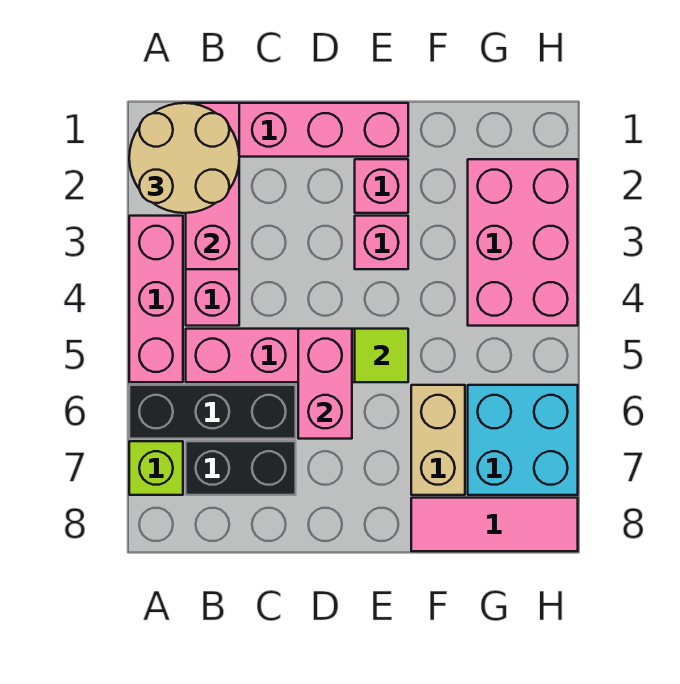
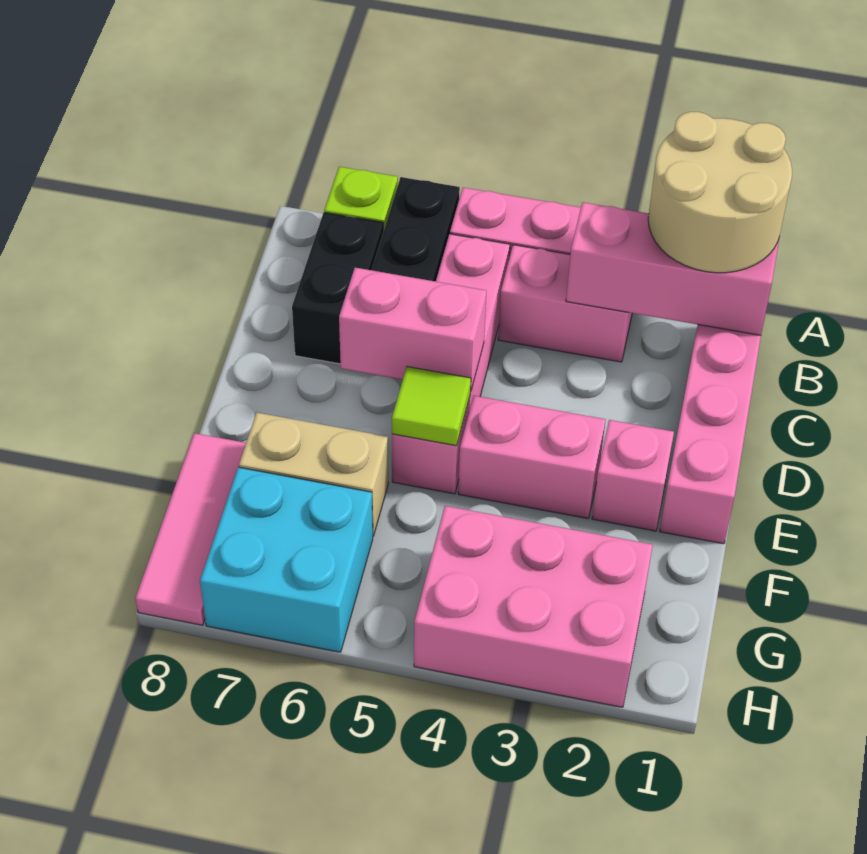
pink brick E3 level 1 -> pink brick E3:E4 level 1

